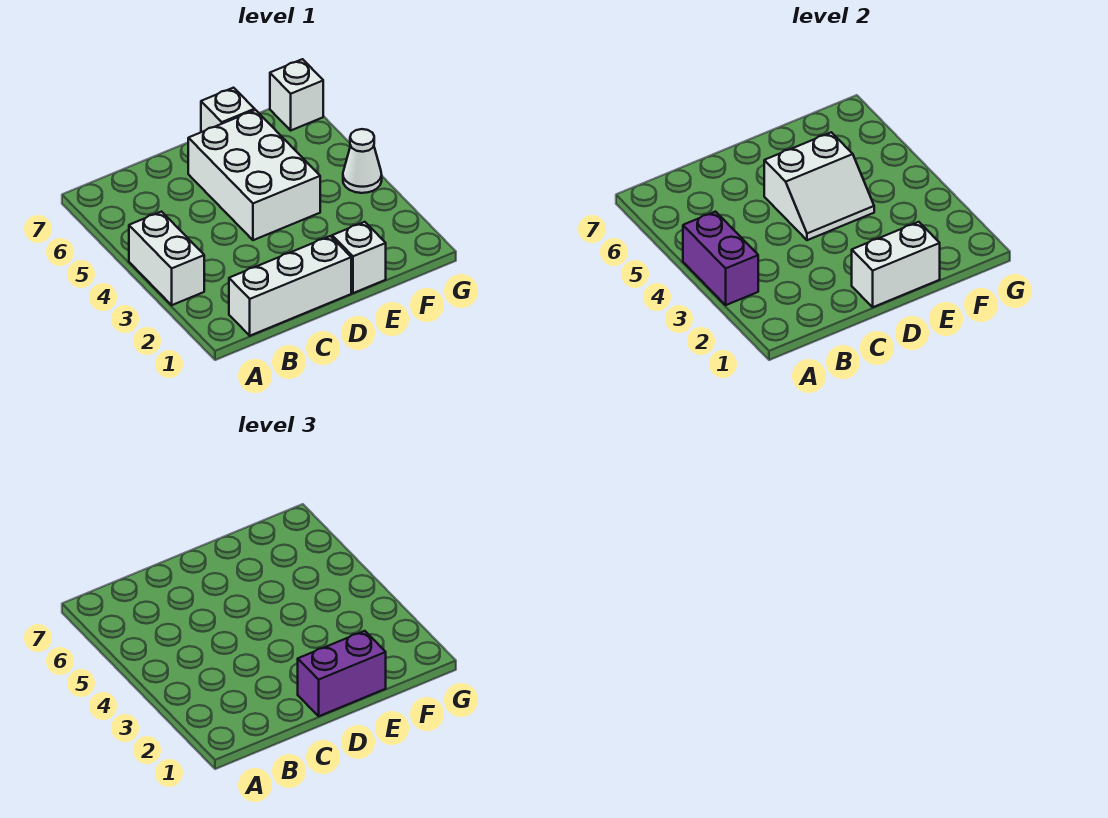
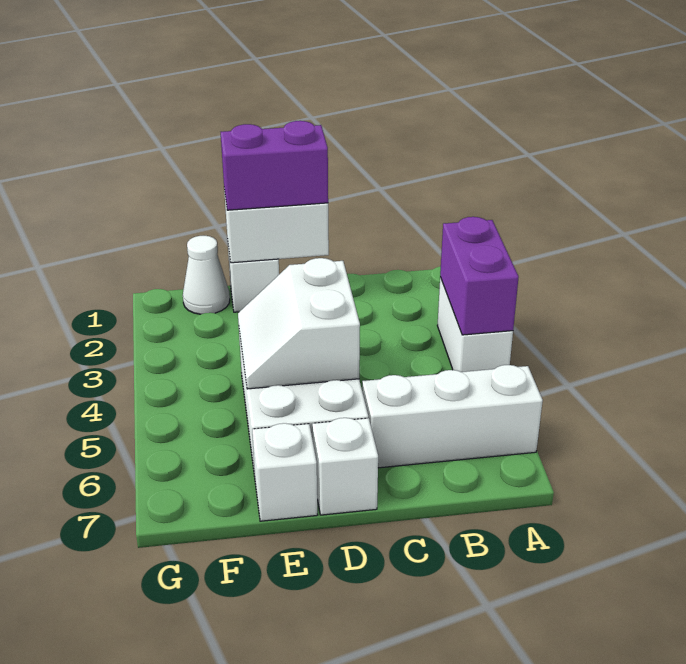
white brick B1:D1 level 1 -> white brick A6:C6 level 1
white slope D4:E5 level 2 top 5 -> white slope D4:E5 level 2 top D
white cone G4 level 1 -> white cone F1 level 1
white brick G7 level 1 -> white brick D7 level 1

